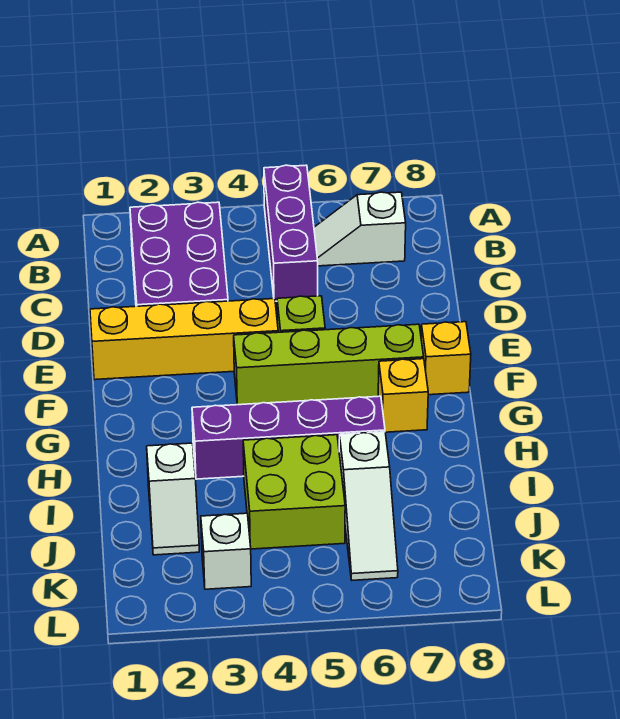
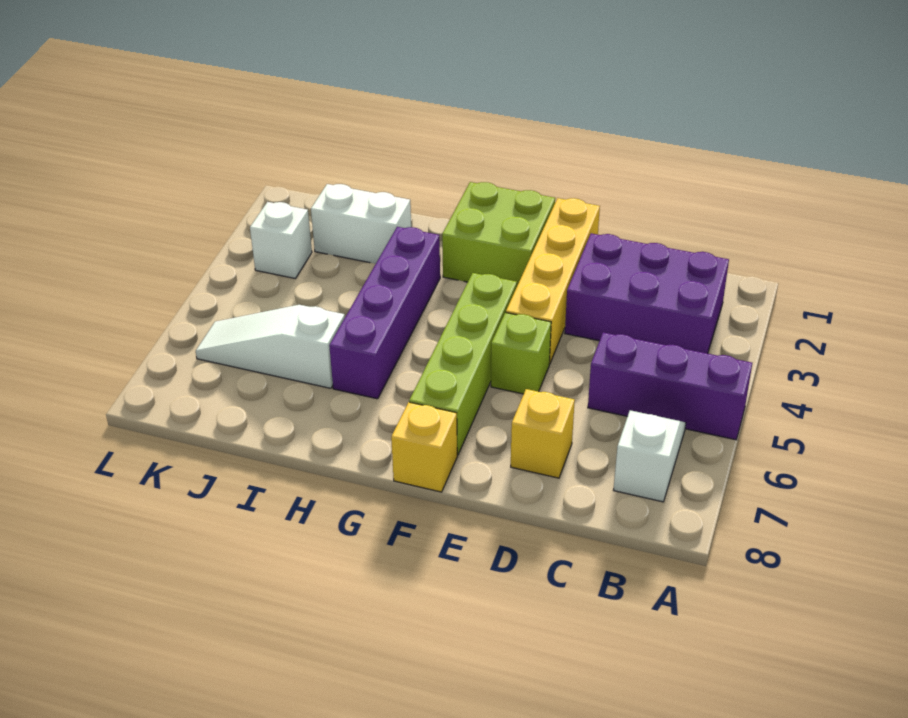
yellow brick G7 level 1 -> yellow brick D7 level 1
white slope I2:J2 level 1 top I -> white brick I2:J2 level 1
lime brick I4:J5 level 1 -> lime brick F1:G2 level 1

